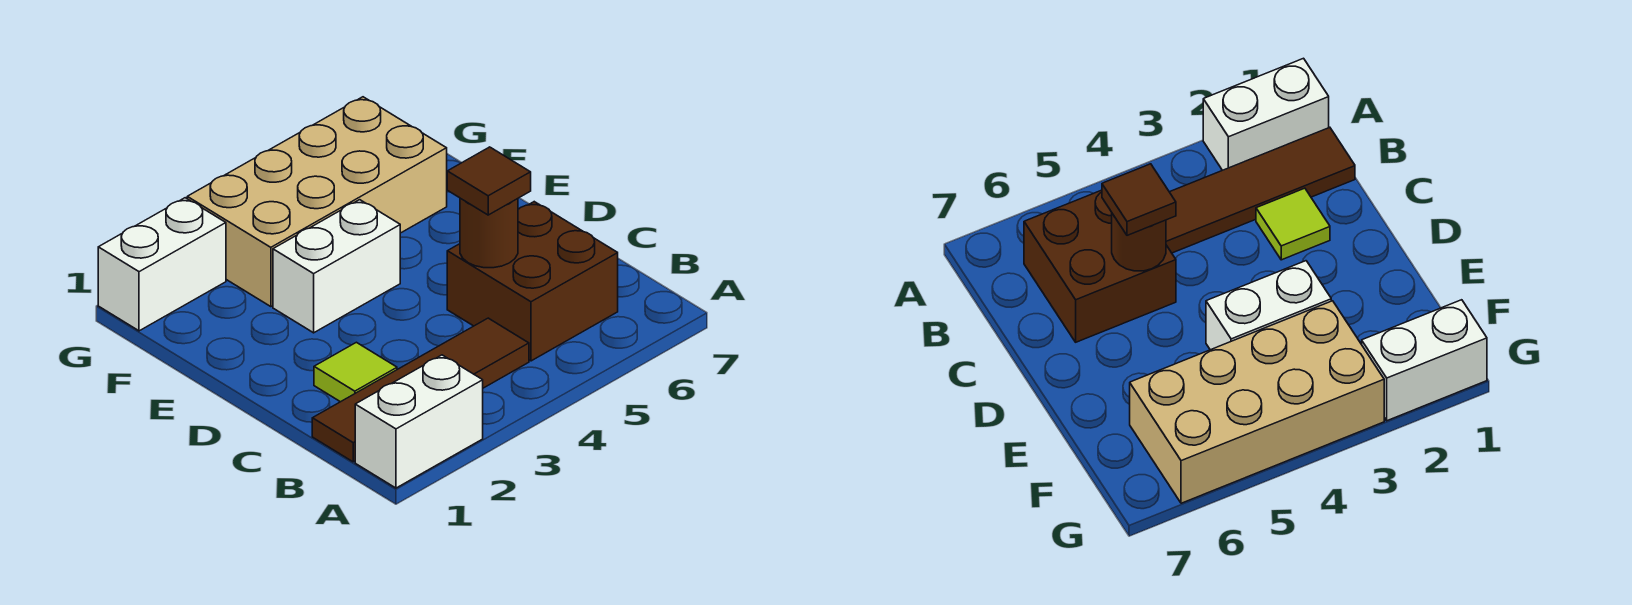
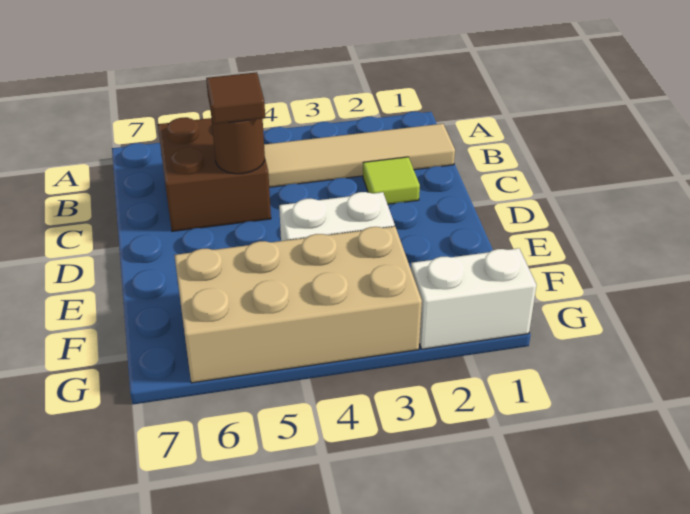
white brick A1:A2 level 1 -> none
brown tile B1:B4 level 1 -> tan tile B1:B4 level 1

